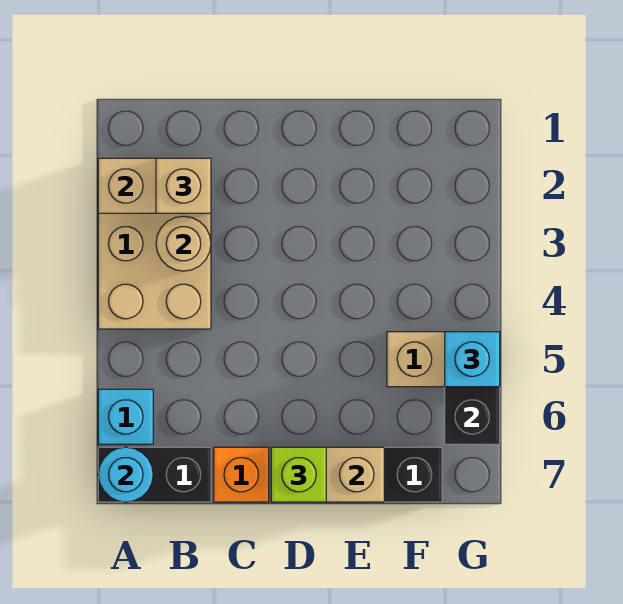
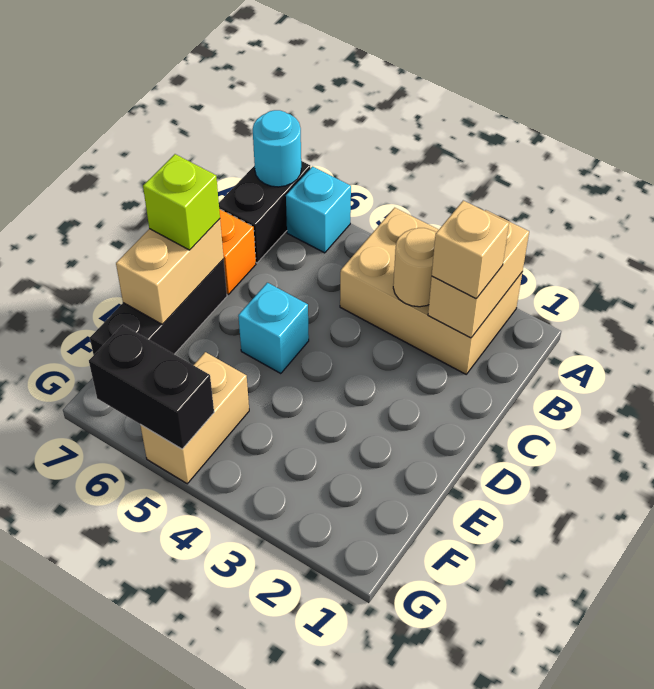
cyan brick G5 level 3 -> cyan brick D5 level 1

